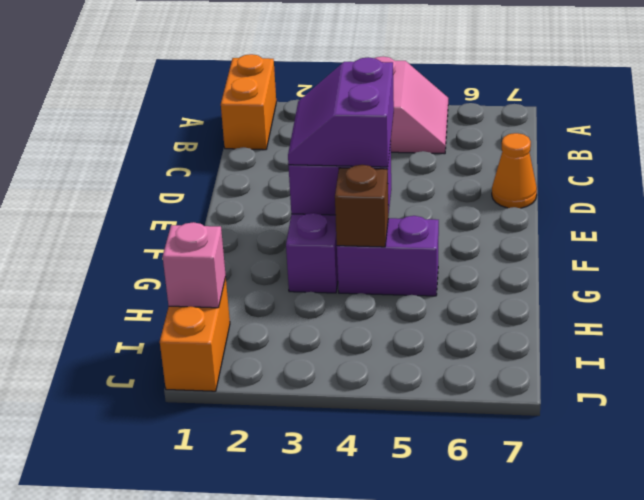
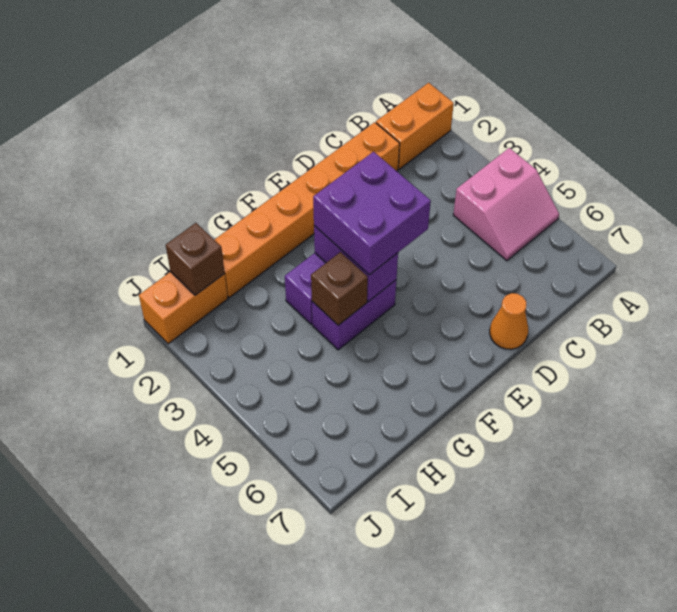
none -> orange brick C1:H1 level 1
purple slope E3:F4 level 3 top 4 -> purple brick E3:F4 level 3
purple brick G4:G5 level 1 -> purple brick F4:G4 level 1
pink brick I1 level 2 -> brown brick I1 level 2

